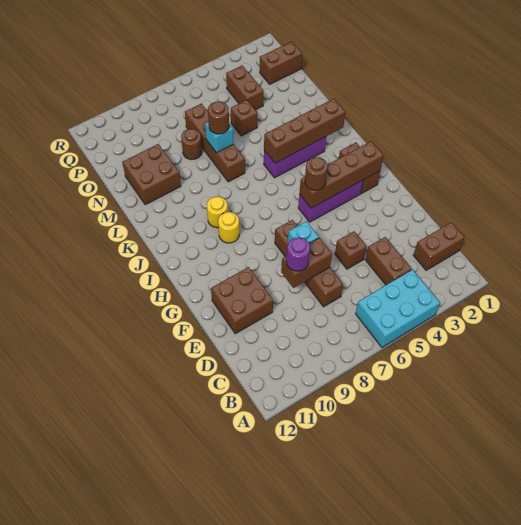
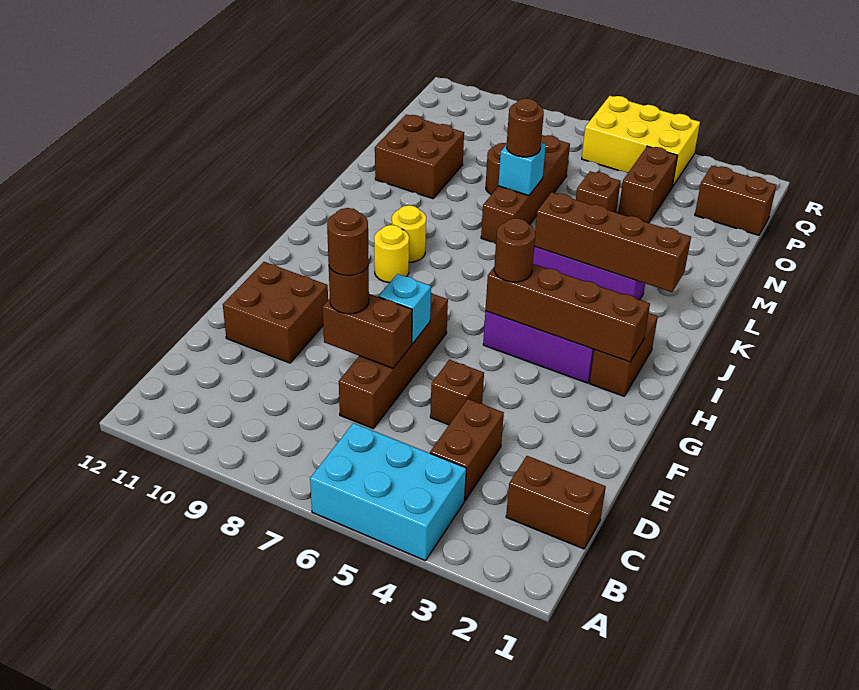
purple round brick E8 level 3 -> brown round brick E8 level 3
none -> brown round brick E8 level 4
none -> yellow brick Q4:R6 level 1

